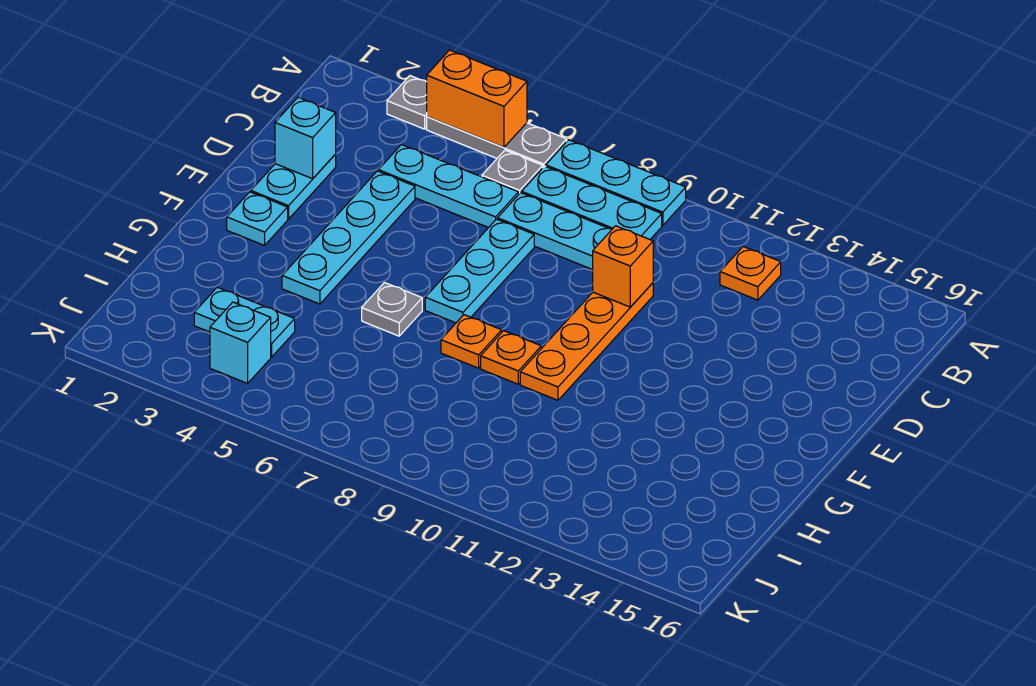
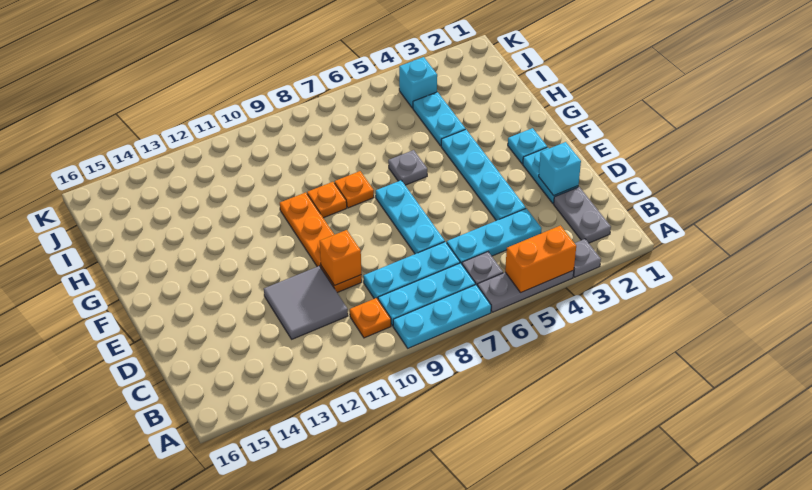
none -> grey plate B2:C2 level 1
orange plate B12 level 1 -> orange plate B10 level 1
none -> grey tile C11:D12 level 1
cyan plate I3:I4 level 1 -> cyan plate H4:I4 level 1

